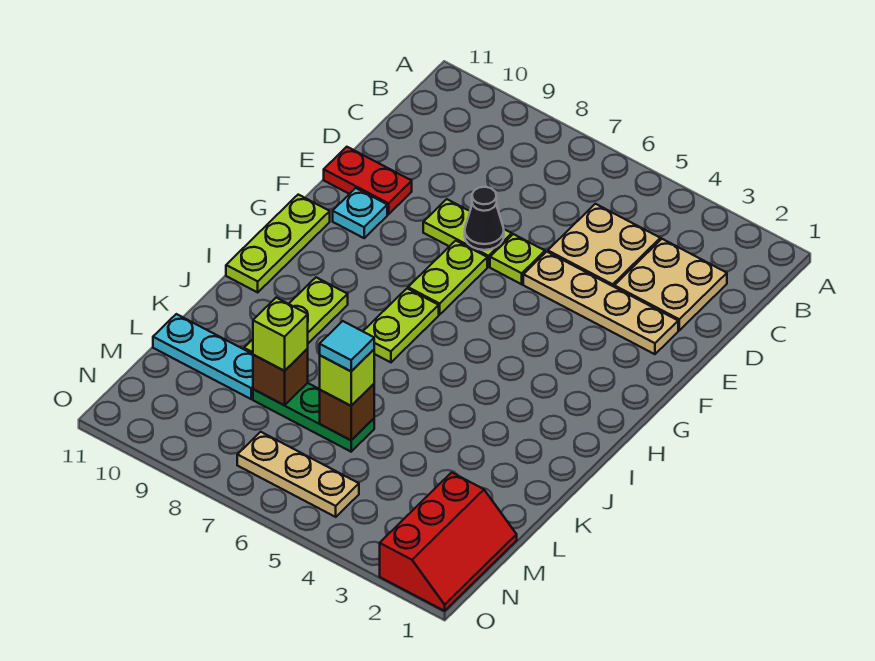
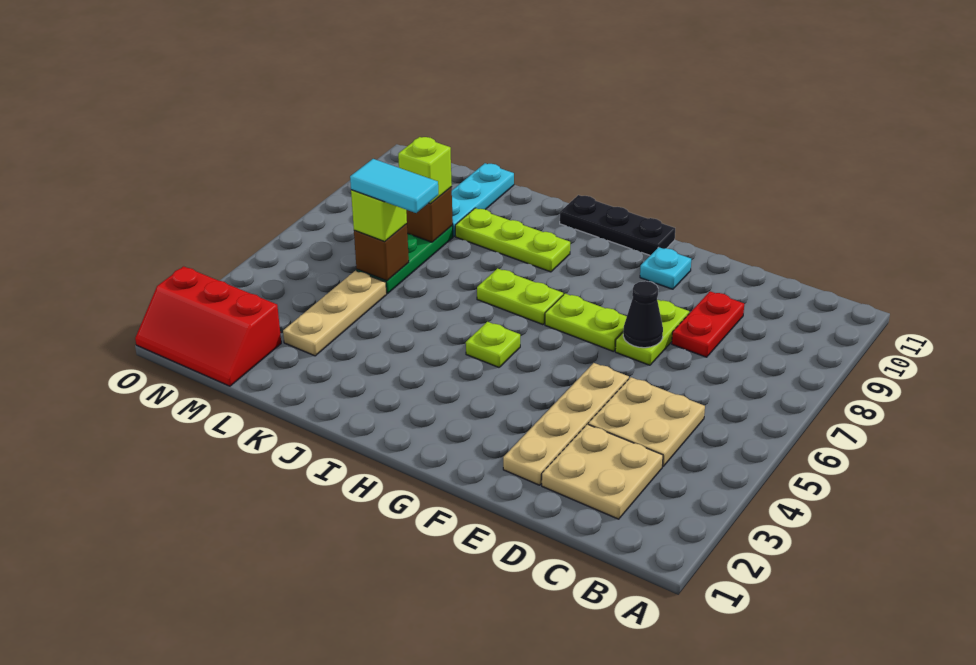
lime plate E6 level 1 -> lime plate H5 level 1
red plate E10:E11 level 1 -> red plate D8:D9 level 1
lime plate G11:I11 level 1 -> black plate G11:I11 level 1
cyan tile L6 level 4 -> cyan tile K6:L6 level 4
tan plate N5:N7 level 1 -> tan plate L3:L5 level 1

